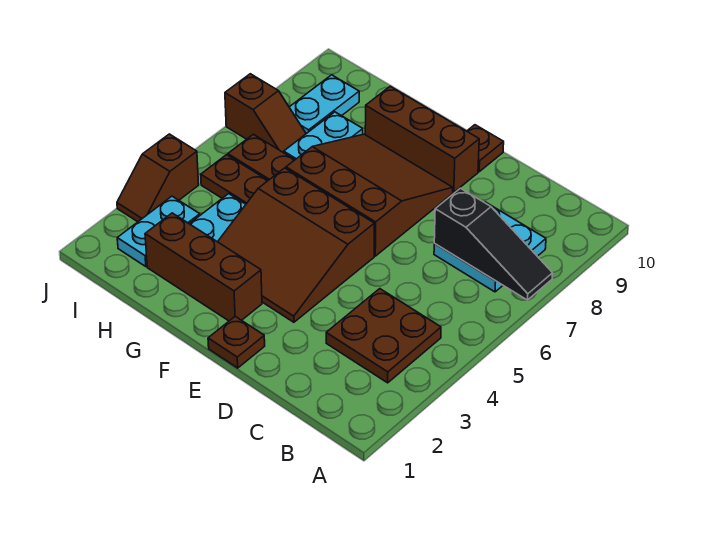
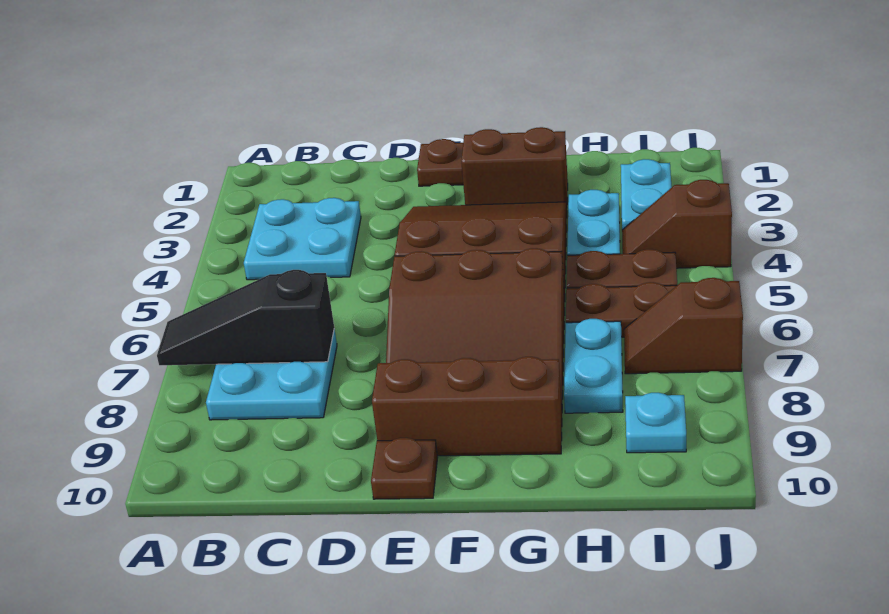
brown plate B3:C4 level 1 -> cyan plate B3:C4 level 1
brown brick F2:H2 level 1 -> brown brick F2:G2 level 1
cyan plate I8:I9 level 1 -> cyan plate I9 level 1
brown slope J3:J4 level 1 top 4 -> brown slope I4:J4 level 1 top J

